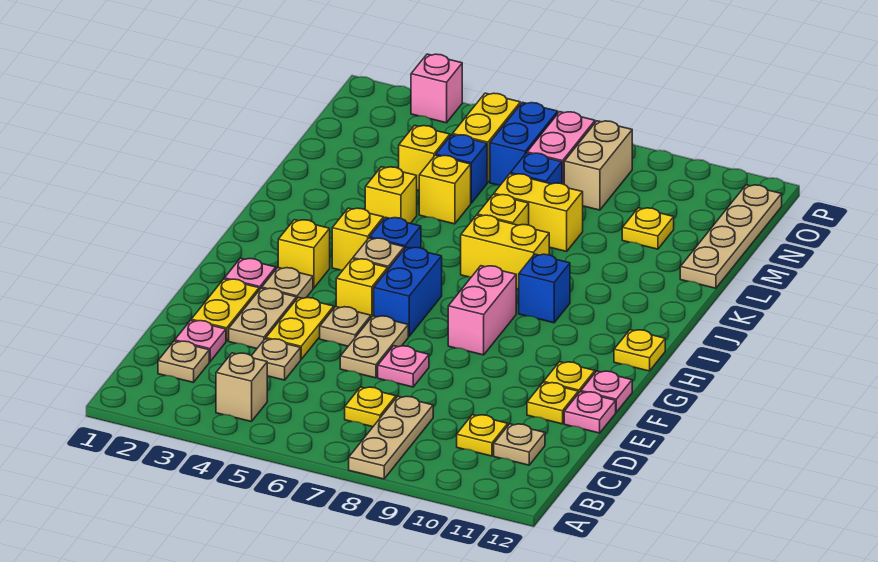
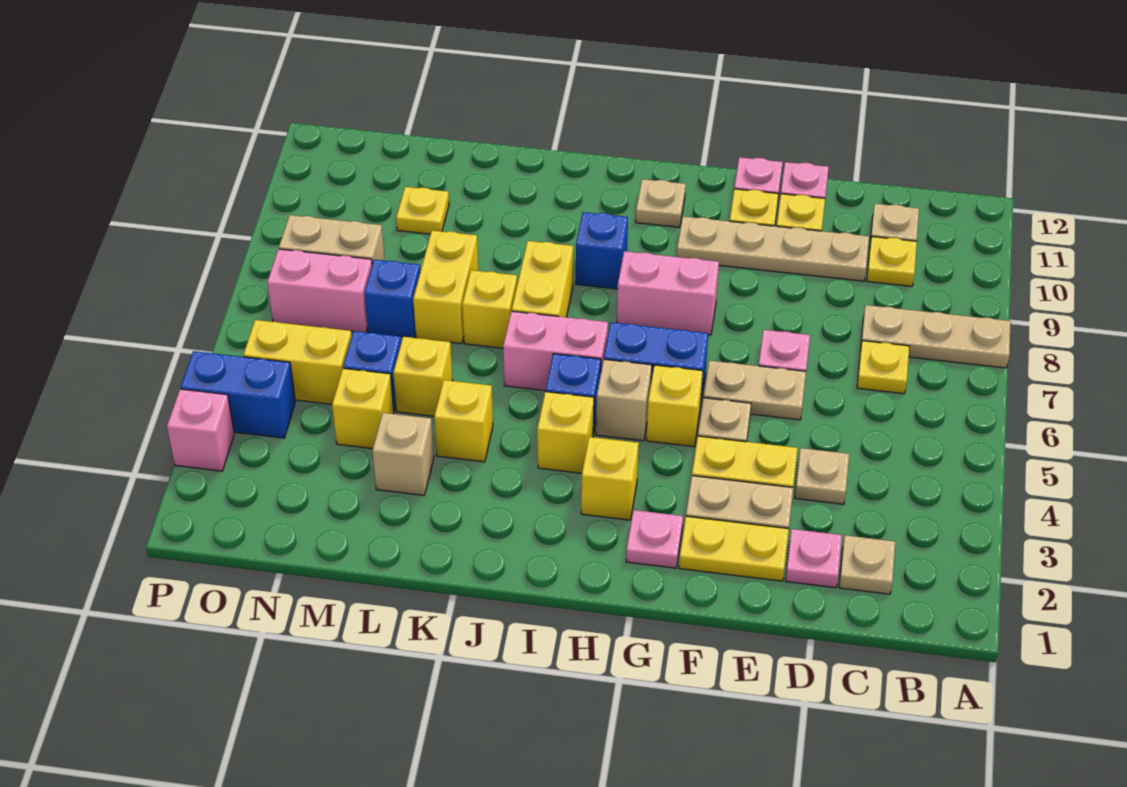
tan brick B4 level 1 -> tan brick L3 level 1
tan plate G3 level 1 -> tan plate H11 level 1
yellow plate H12 level 1 -> none
none -> pink brick I6:J6 level 1
tan plate L12:O12 level 1 -> tan plate D10:G10 level 1
blue brick N6:O6 level 1 -> blue brick O4:P4 level 1

